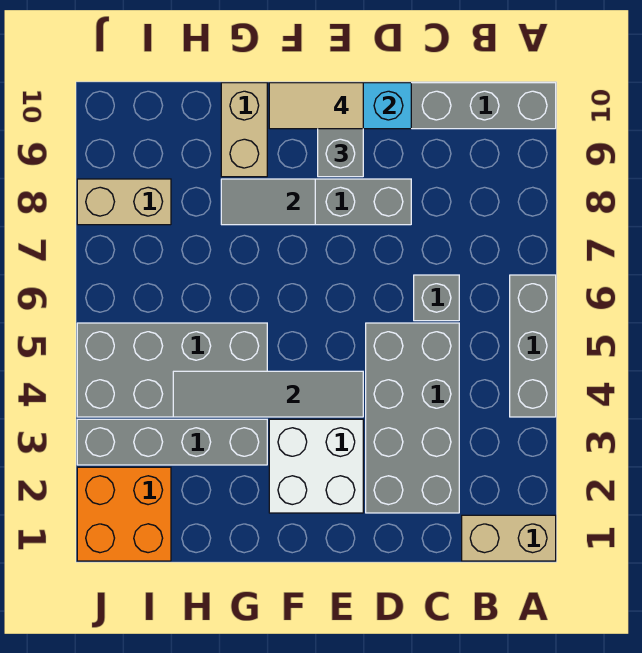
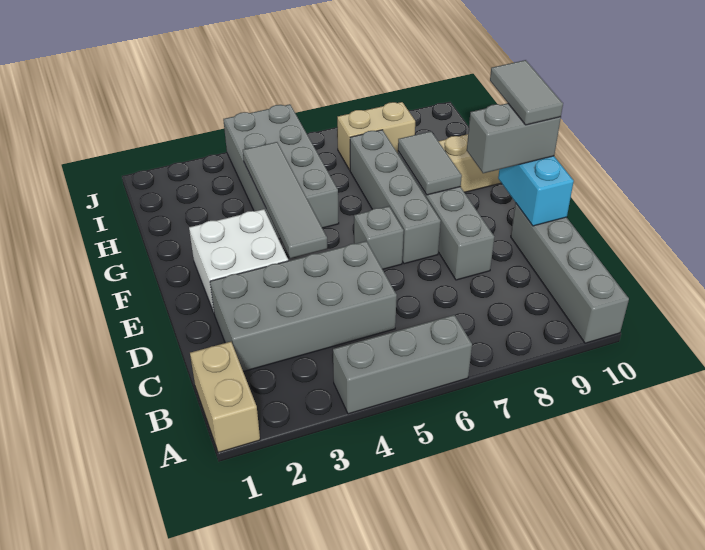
grey brick C6 level 1 -> grey brick E6 level 1
tan tile E10:F10 level 4 -> grey tile E10:F10 level 4
grey brick G3:J3 level 1 -> grey brick E7:H7 level 1
orange brick I1:J2 level 1 -> none
tan brick I8:J8 level 1 -> tan brick I7:I8 level 1

